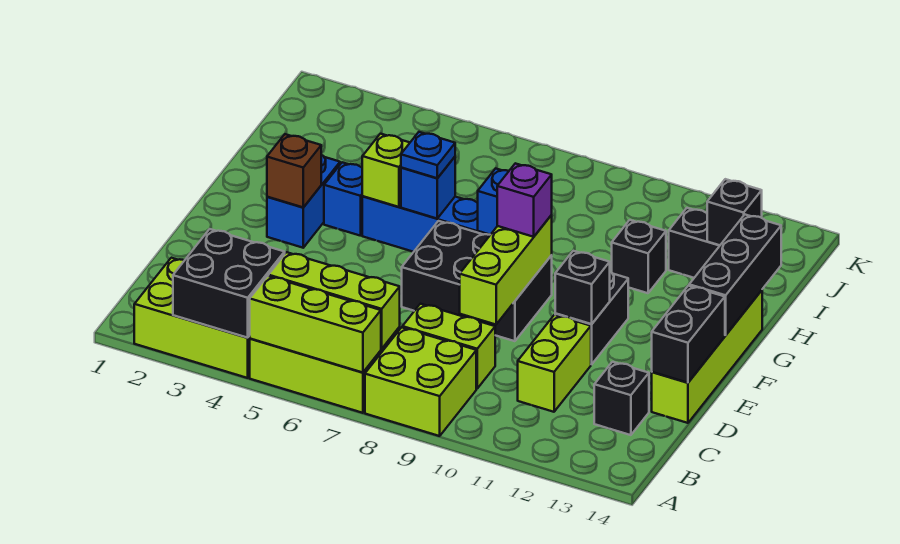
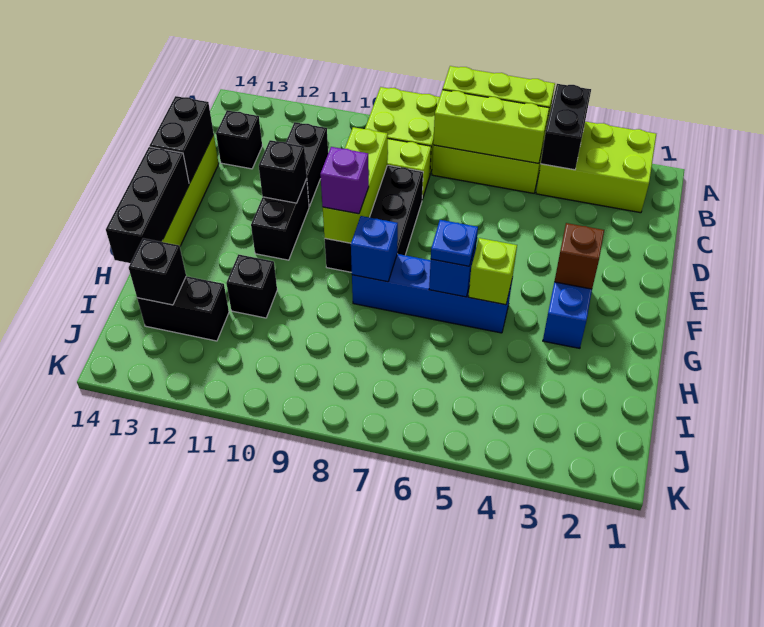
black brick A3:B4 level 2 -> black brick A4:B4 level 2
lime brick C11:D11 level 1 -> black brick C11:D11 level 1
black brick E7:F9 level 1 -> black brick D8:F9 level 1
blue brick G4 level 1 -> none

